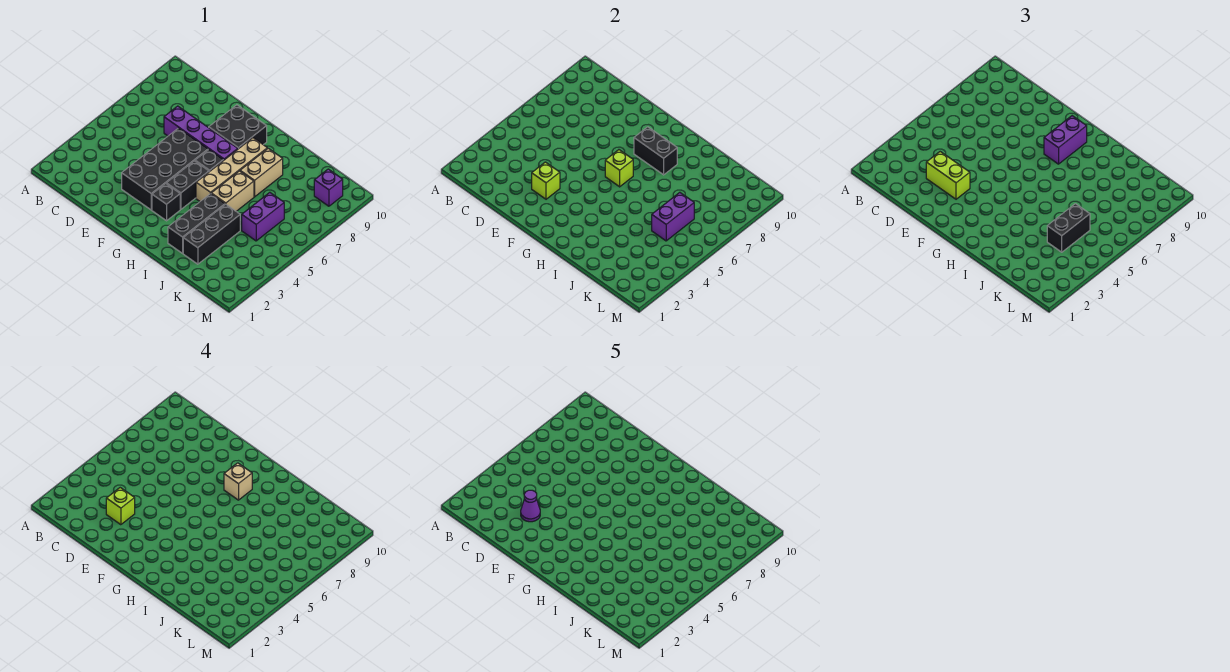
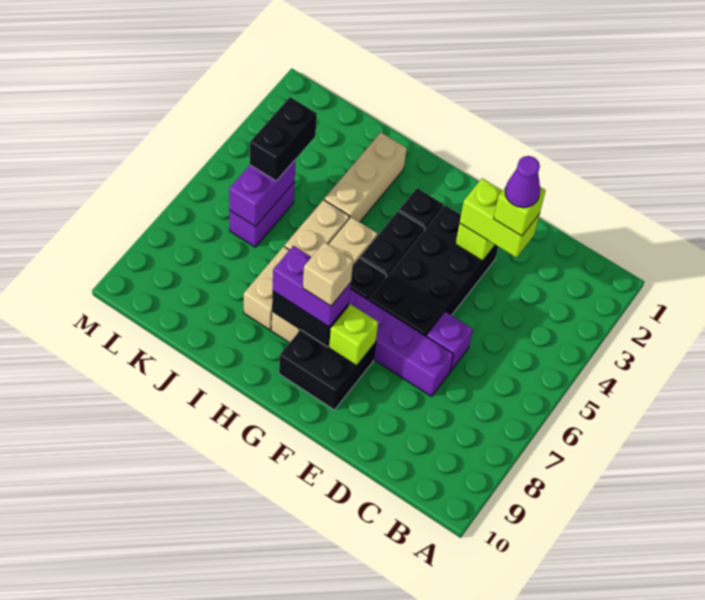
lime brick G6 level 2 -> lime brick F8 level 2
purple brick G8:G9 level 3 -> purple brick G8:H8 level 3
black brick I2:I4 level 1 -> tan brick I2:I4 level 1
black brick J2:J4 level 1 -> none
purple brick L9 level 1 -> purple brick D6 level 1

